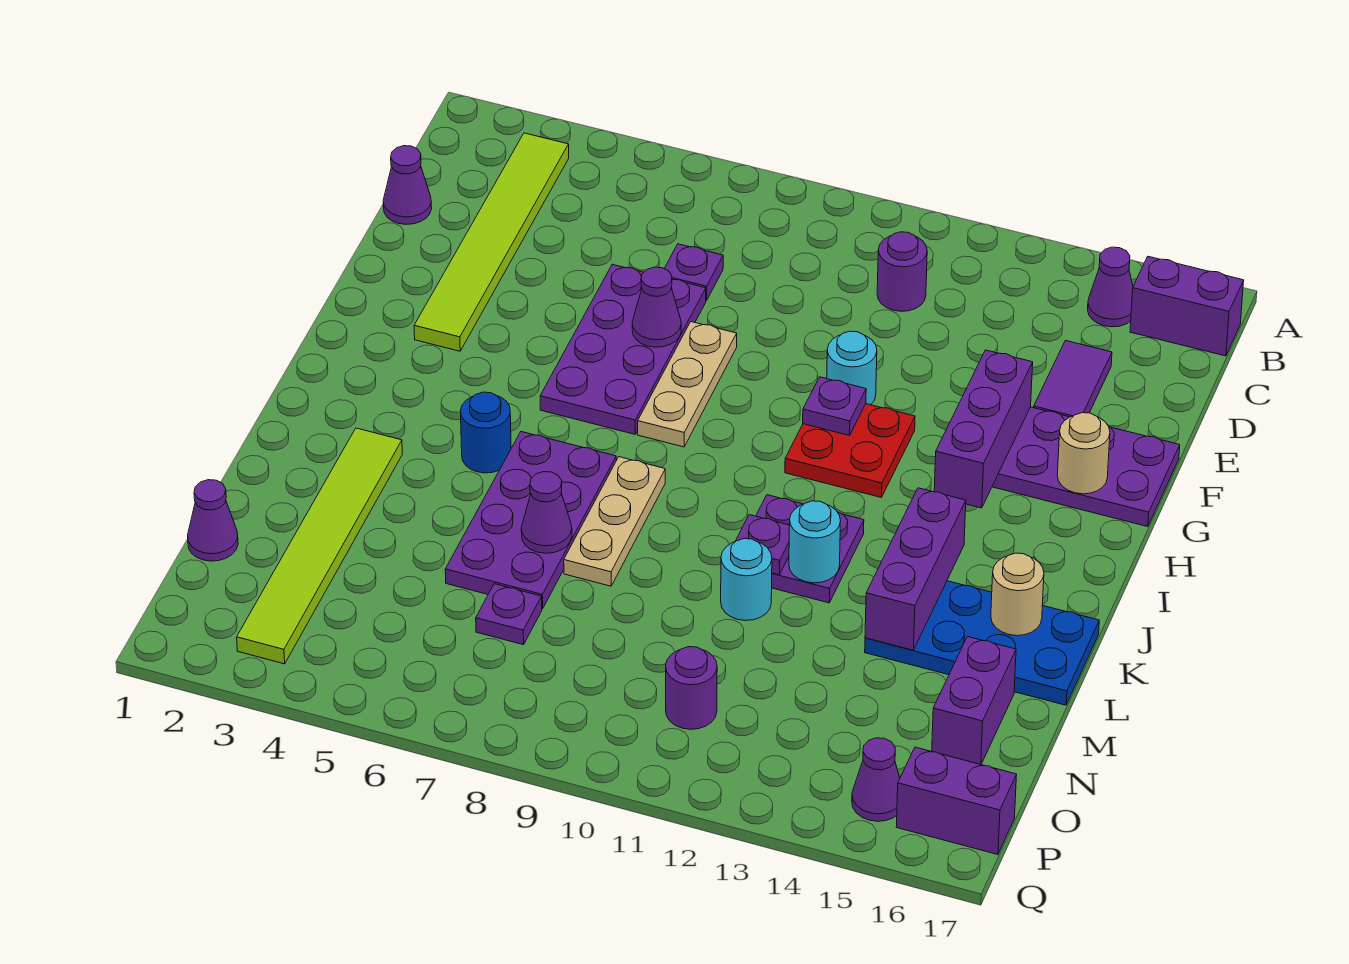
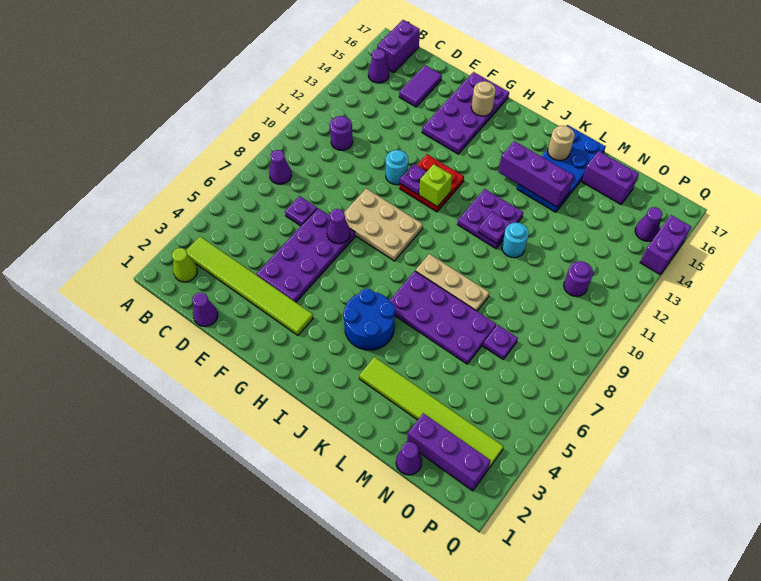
none -> lime cone B2 level 1
purple tile D15:E15 level 1 -> purple tile D15:D16 level 1
purple plate E6:H7 level 1 -> purple plate E4:F7 level 1
tan plate F8:H8 level 1 -> tan plate F8:H9 level 1
purple brick F14:H14 level 2 -> purple brick N2:P2 level 1
none -> lime brick H11 level 2
blue round brick J5 level 1 -> blue round brick I4:J5 level 1
cyan round brick K12 level 2 -> none
purple cone L7 level 2 -> purple cone B8 level 1
purple brick P16:P17 level 1 -> purple brick Q14:Q15 level 1

